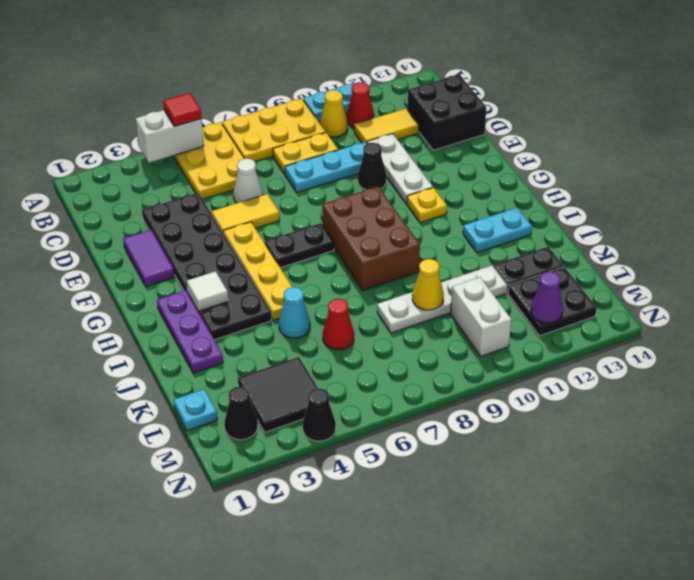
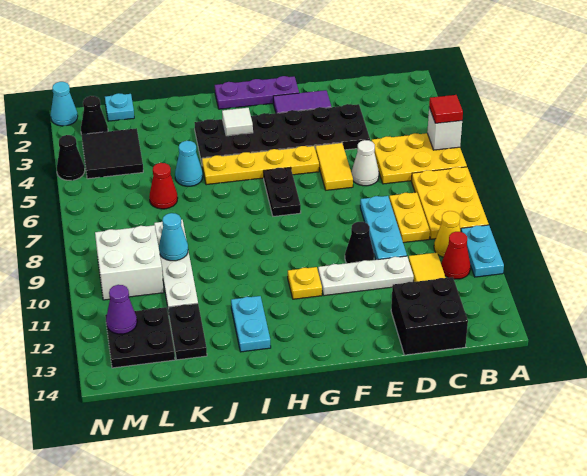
white brick A4:A5 level 2 -> white brick A5 level 2
brown brick G8:I9 level 1 -> none
purple plate H2:J2 level 1 -> purple plate F1:H1 level 1
yellow cone K9 level 2 -> cyan cone K9 level 2
white brick L10:M10 level 1 -> white brick L9:M10 level 1
none -> cyan cone N1 level 1

